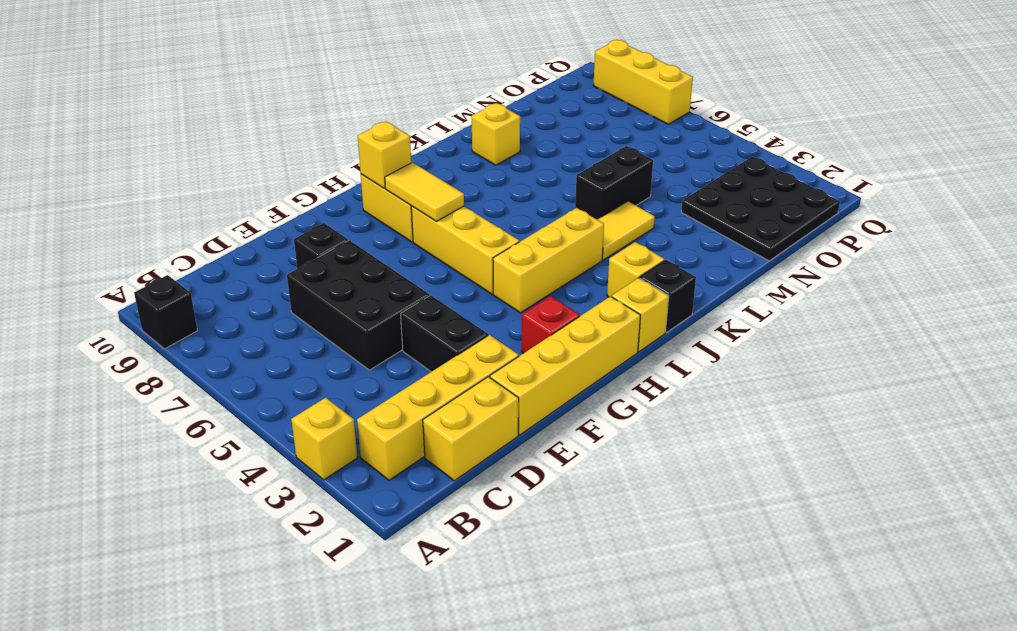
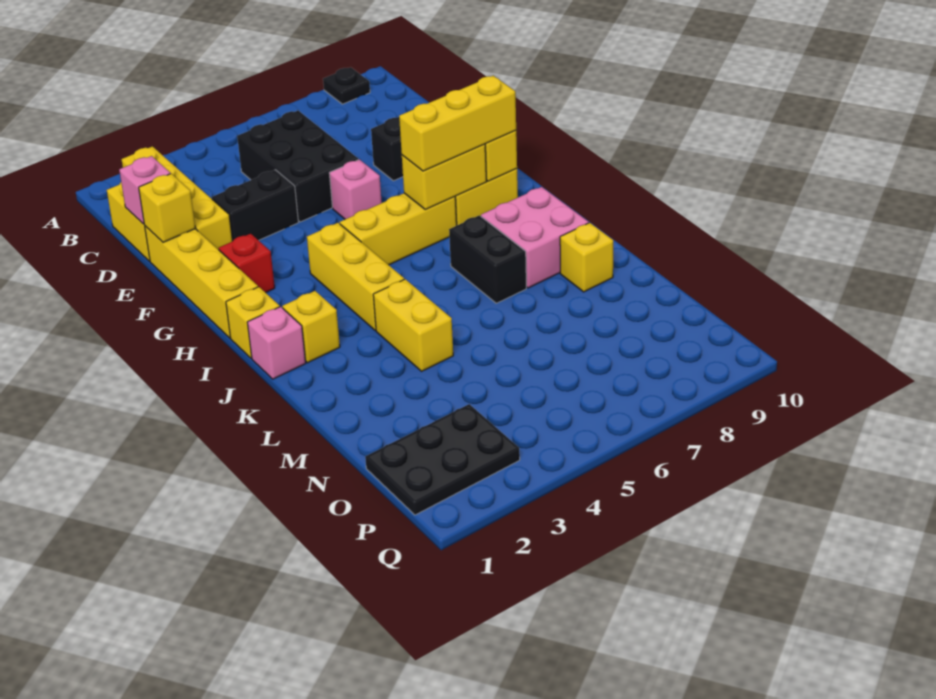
yellow brick A3 level 1 -> yellow brick E1 level 2
black brick A9 level 1 -> black plate A9 level 1
none -> pink brick D1 level 2
black brick D5:E7 level 1 -> black brick C5:E6 level 1
none -> pink brick F6 level 1
yellow tile H7:H8 level 2 -> yellow brick H7:H8 level 2
black brick J1 level 1 -> pink brick J1 level 1
none -> pink brick J8:K9 level 1
yellow tile K4:L4 level 1 -> yellow brick K4:L4 level 1
black brick L5:M5 level 1 -> black brick J7:K7 level 1
black plate N1:P3 level 1 -> black plate O1:P3 level 1
yellow brick Q7:Q9 level 1 -> yellow brick H7:H9 level 3

